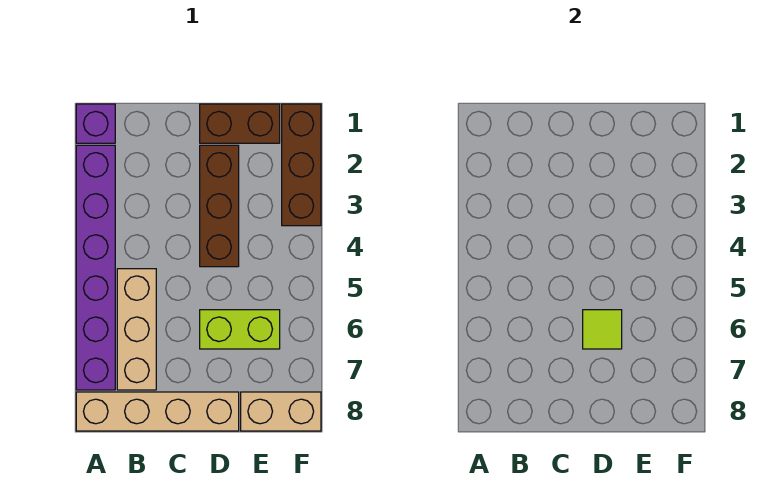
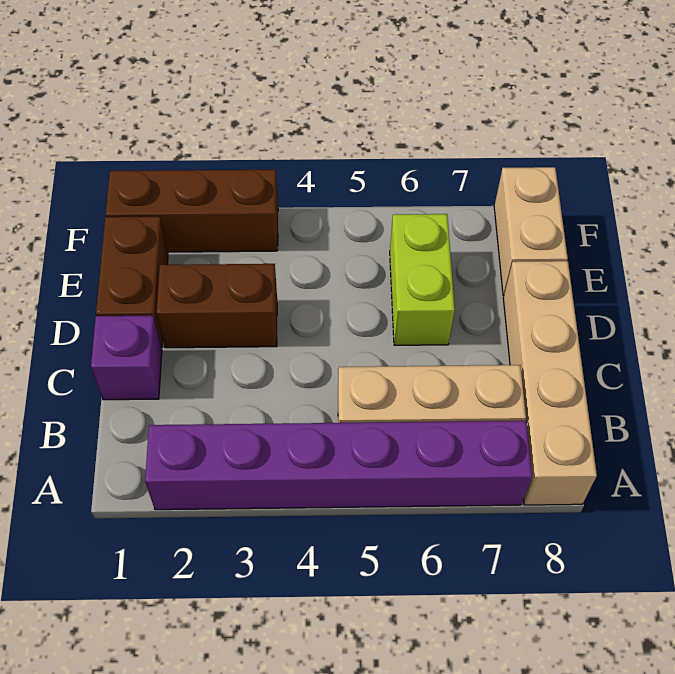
purple brick A1 level 1 -> purple brick C1 level 1
brown brick D2:D4 level 1 -> brown brick D2:D3 level 1
lime tile D6 level 2 -> none

